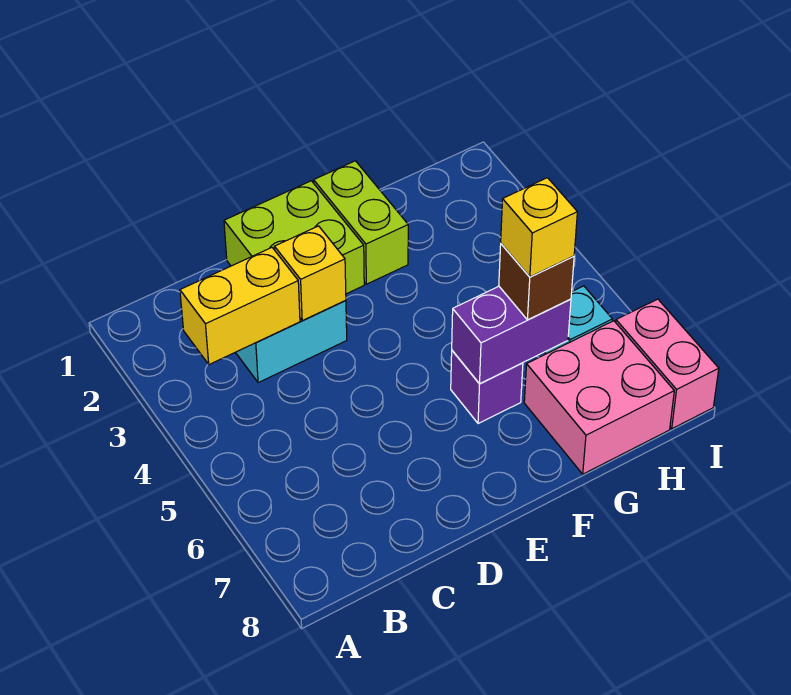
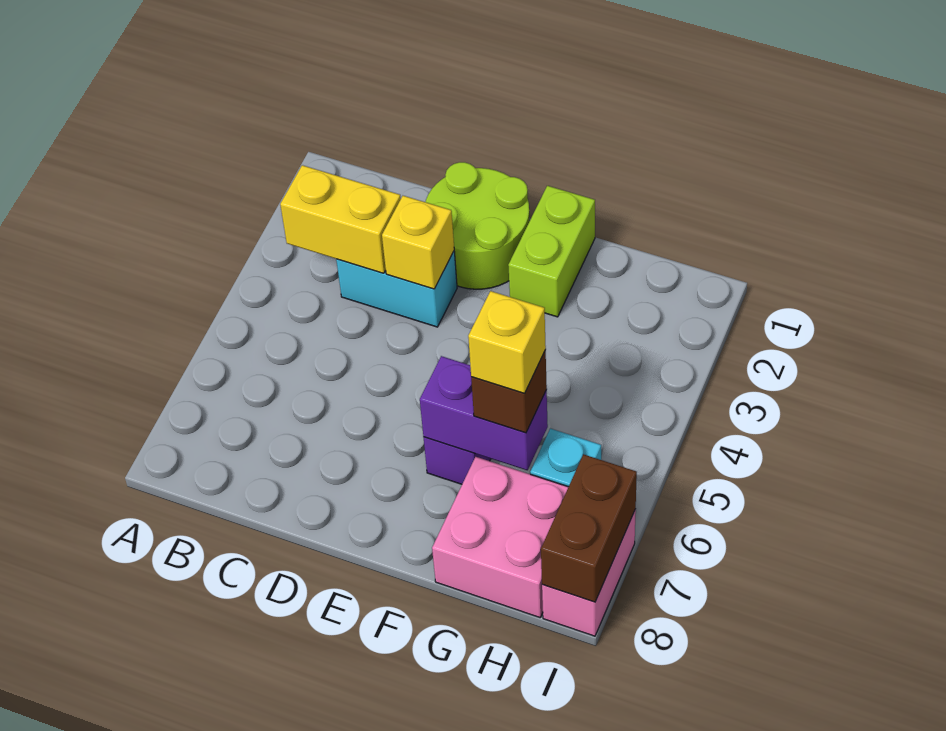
lime brick D1:E2 level 1 -> lime round brick D1:E2 level 1
none -> brown brick I7:I8 level 2

